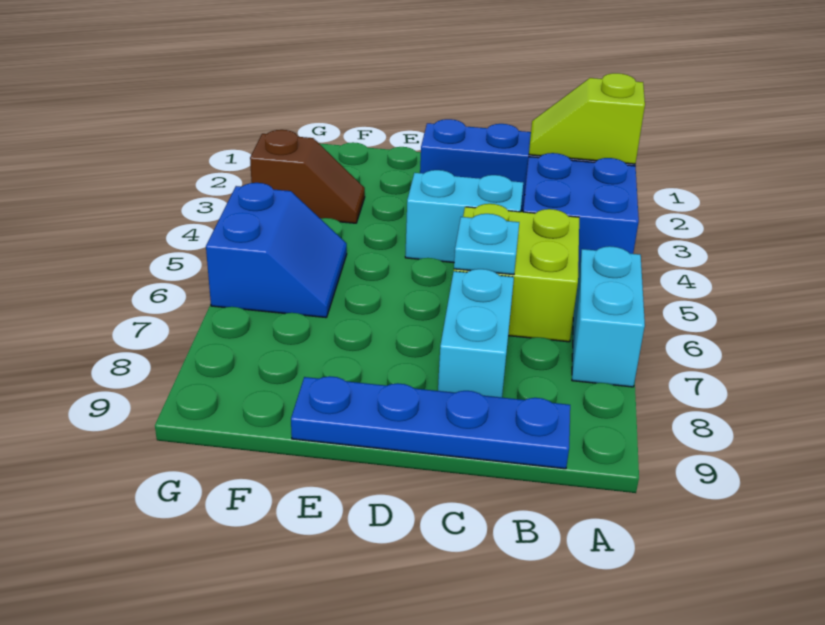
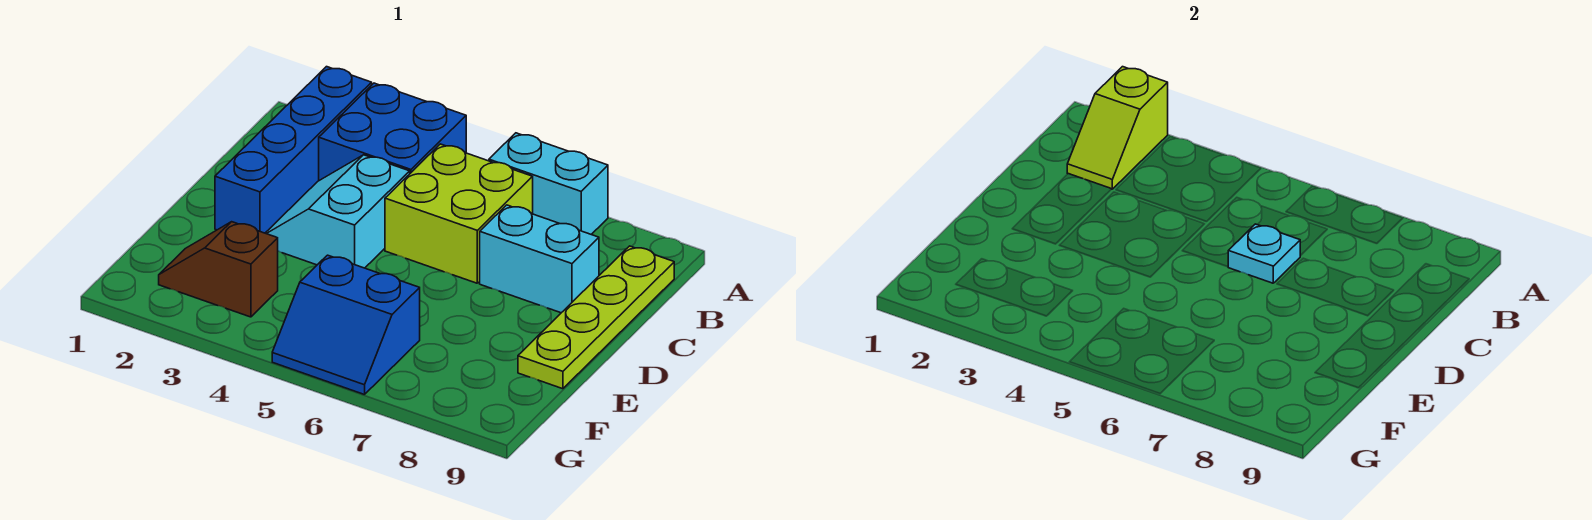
blue plate B9:E9 level 1 -> lime plate B9:E9 level 1
brown slope F3:G3 level 1 top G -> brown slope F2:F3 level 1 top 3
blue slope F5:G6 level 1 top G -> blue slope F5:G6 level 1 top F

